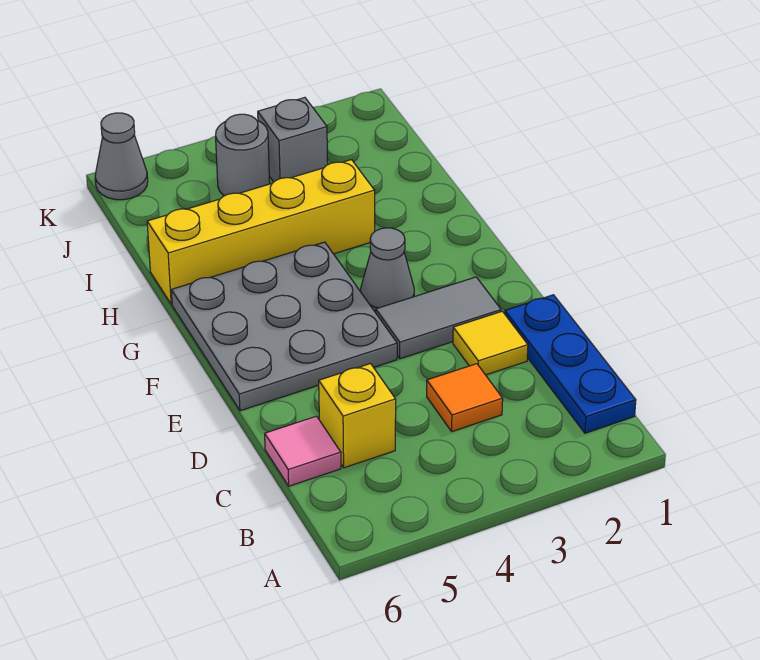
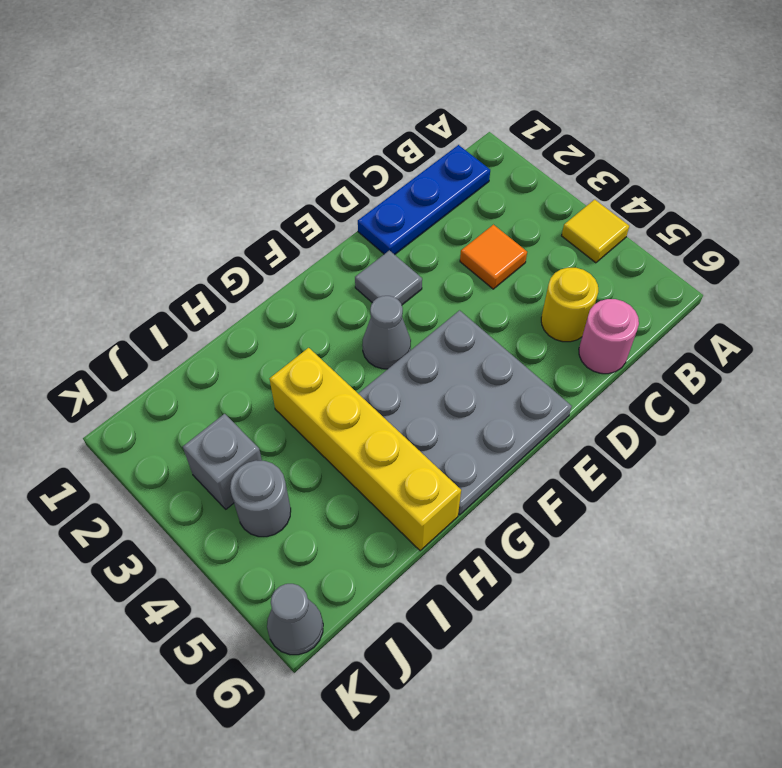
yellow brick C5 level 1 -> yellow round brick C5 level 1
pink tile C6 level 1 -> pink round brick C6 level 1
yellow tile D2 level 1 -> yellow tile A4 level 1
grey tile E2:E3 level 1 -> grey tile E2 level 1

